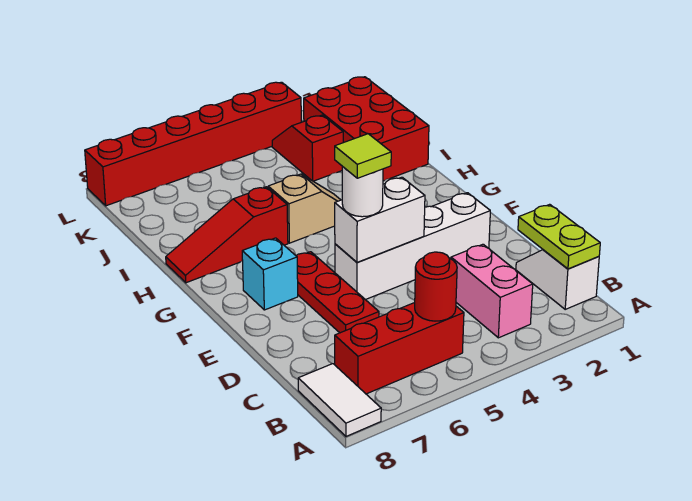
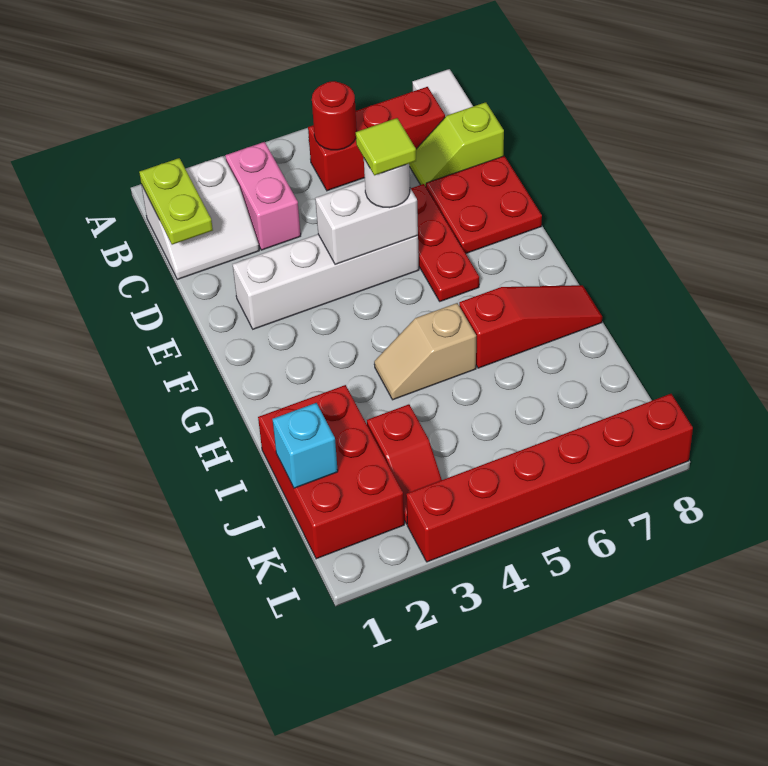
white slope B1:C1 level 1 top B -> white slope B1:C2 level 1 top B
none -> lime slope C7:C8 level 1 top 8
none -> red plate D7:E8 level 1
cyan brick F7 level 1 -> cyan brick J1 level 2

